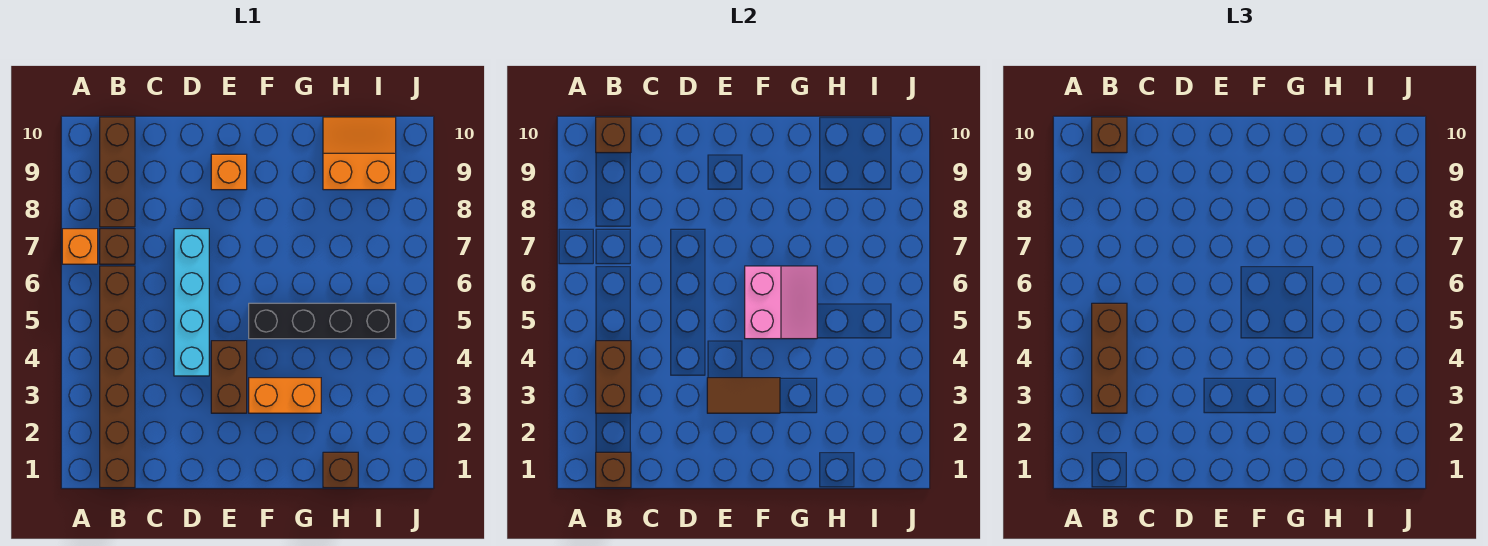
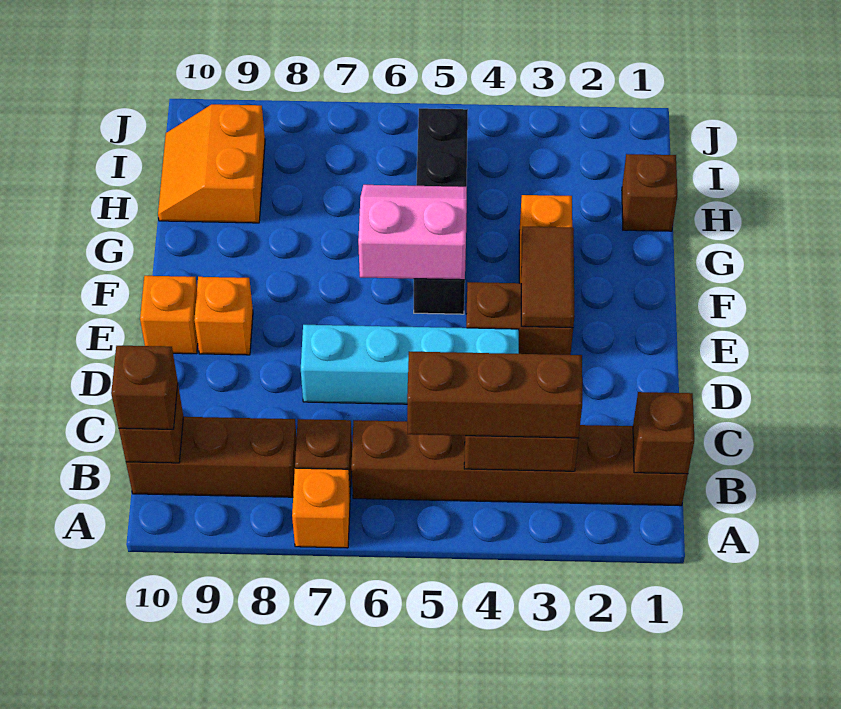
none -> orange brick E10 level 1

